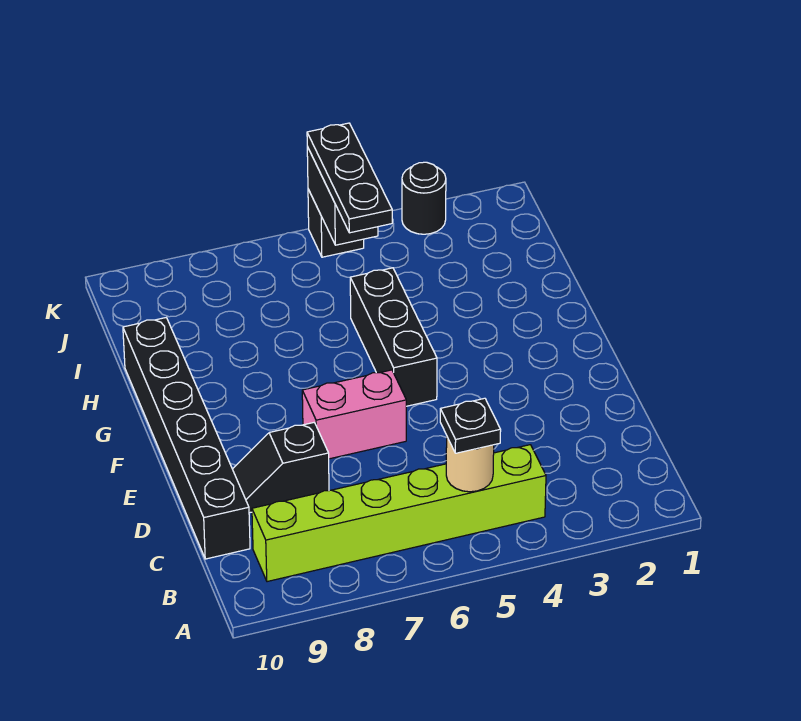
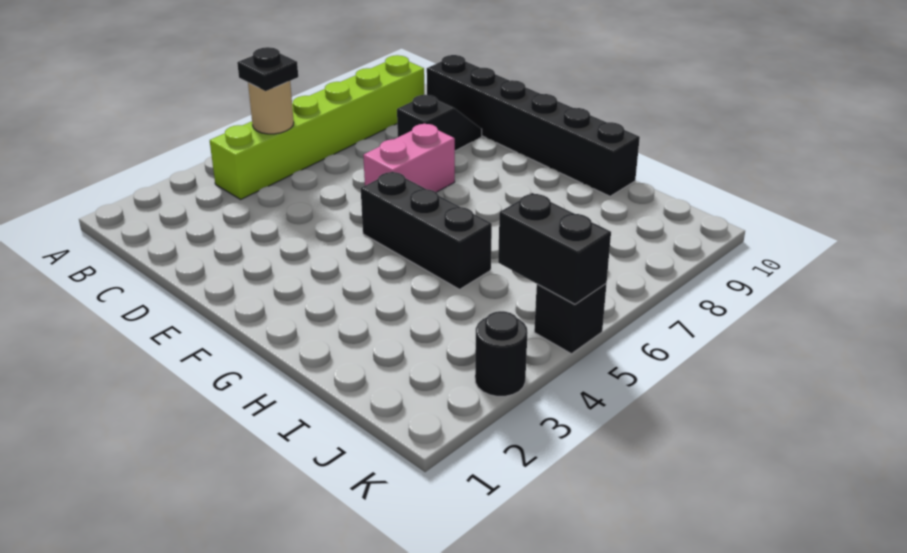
black plate I5:K5 level 3 -> none

